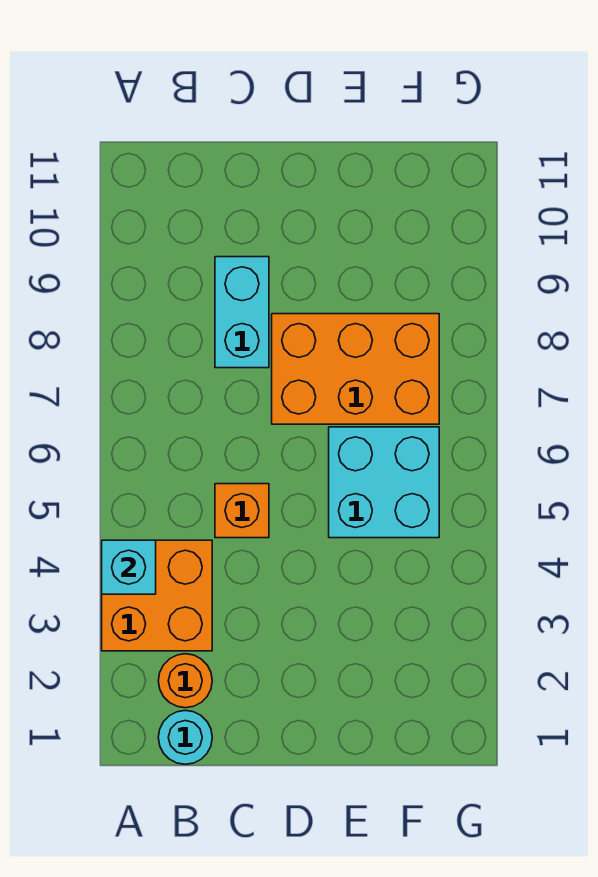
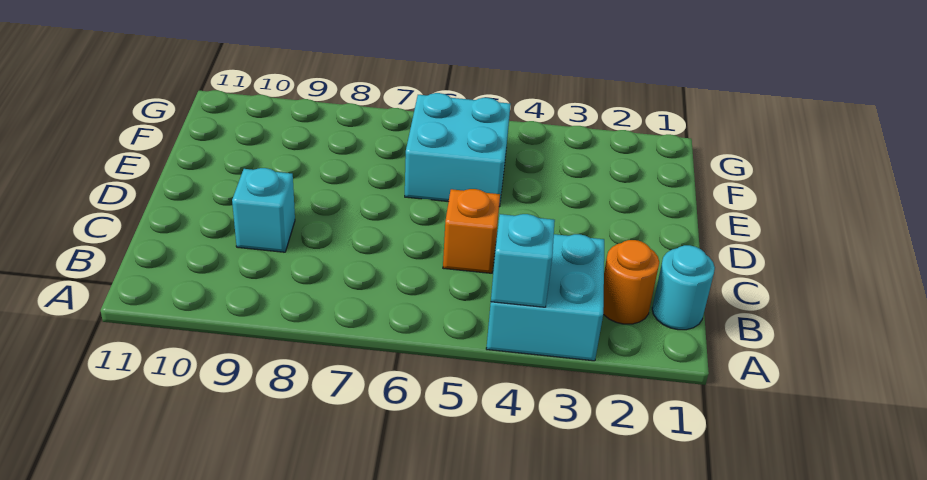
orange brick A3:B4 level 1 -> cyan brick A3:B4 level 1
cyan brick C8:C9 level 1 -> cyan brick C9 level 1
orange brick D7:F8 level 1 -> none

